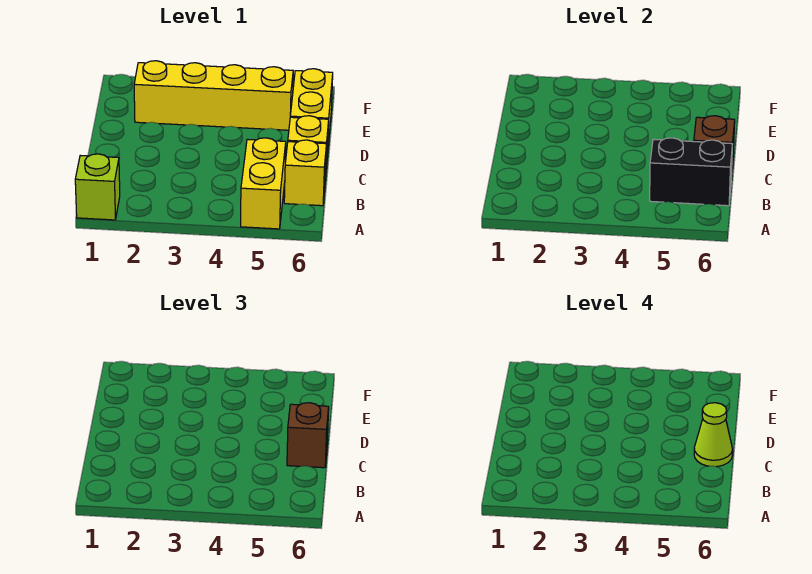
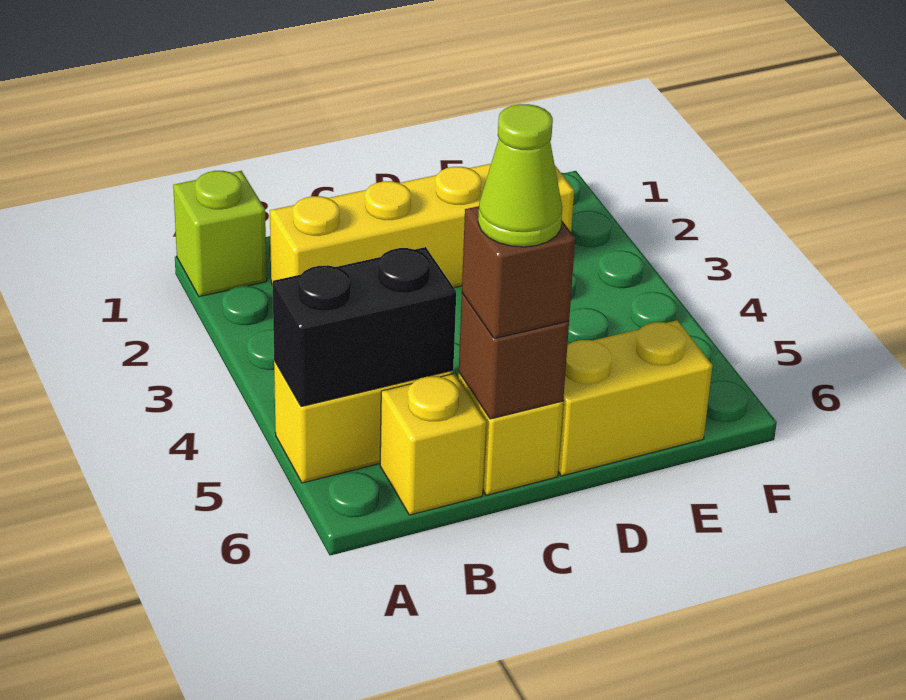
black brick B5:B6 level 2 -> black brick A5:B5 level 2
yellow brick E2:E5 level 1 -> yellow brick B2:E2 level 1

